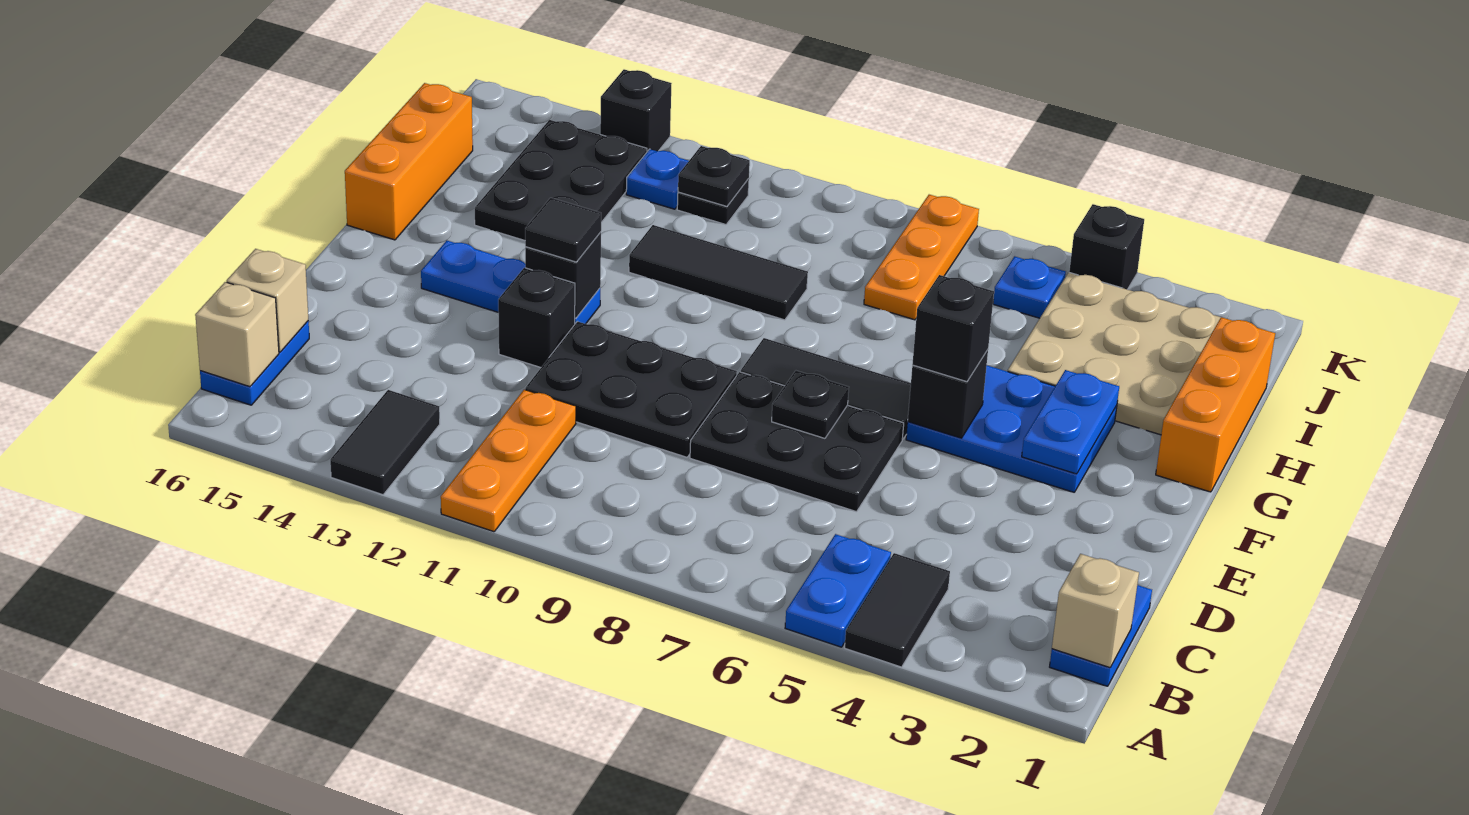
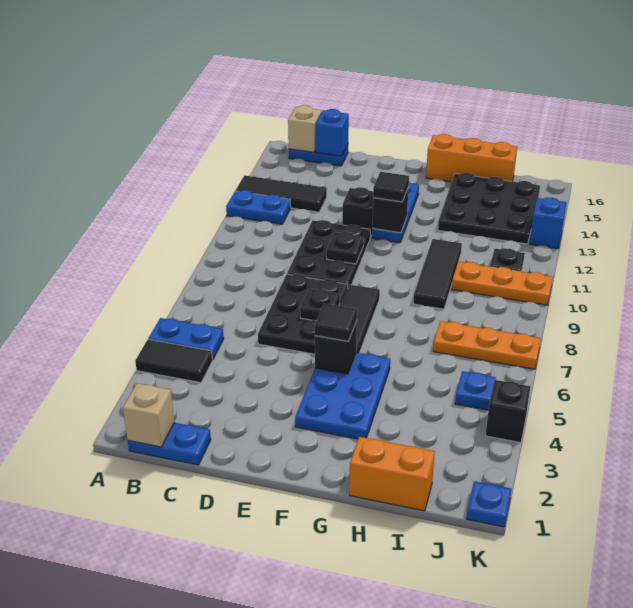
orange plate A11:C11 level 1 -> orange plate I10:K10 level 1
black tile A13:B13 level 1 -> black tile A13:C13 level 1
tan brick C16 level 2 -> blue brick C16 level 2
blue plate F3:G3 level 2 -> blue plate A12:B12 level 1
black brick F5 level 3 -> black tile F5 level 3
orange brick G1:I1 level 1 -> orange brick H1:I1 level 1
tan plate H2:J4 level 1 -> none
black plate H13:J14 level 1 -> black plate H13:J15 level 1
black plate J11 level 2 -> black plate E10 level 2
blue plate J12 level 1 -> blue plate K1 level 1
black brick K13 level 1 -> blue brick K13 level 1

